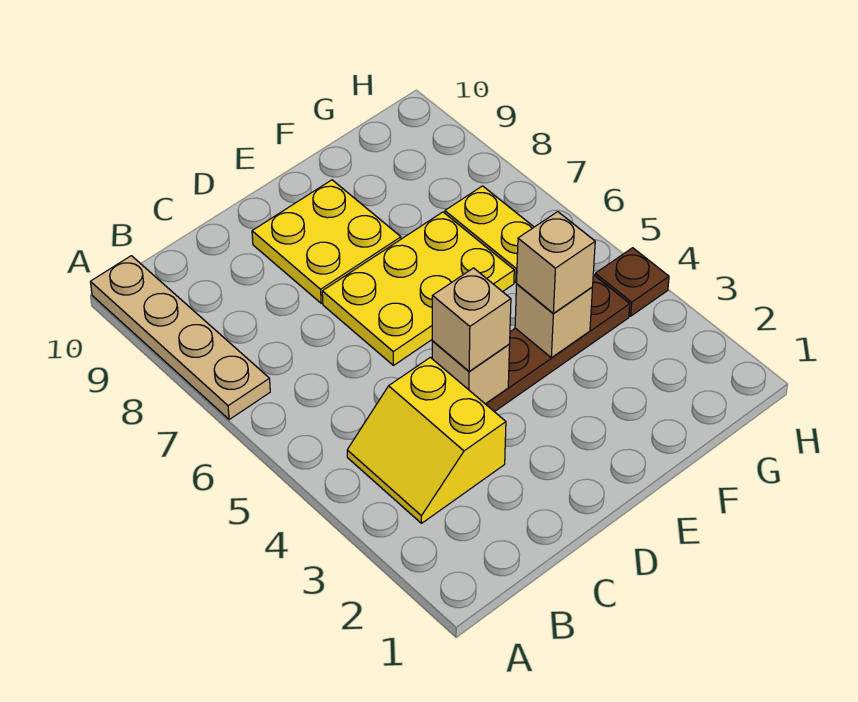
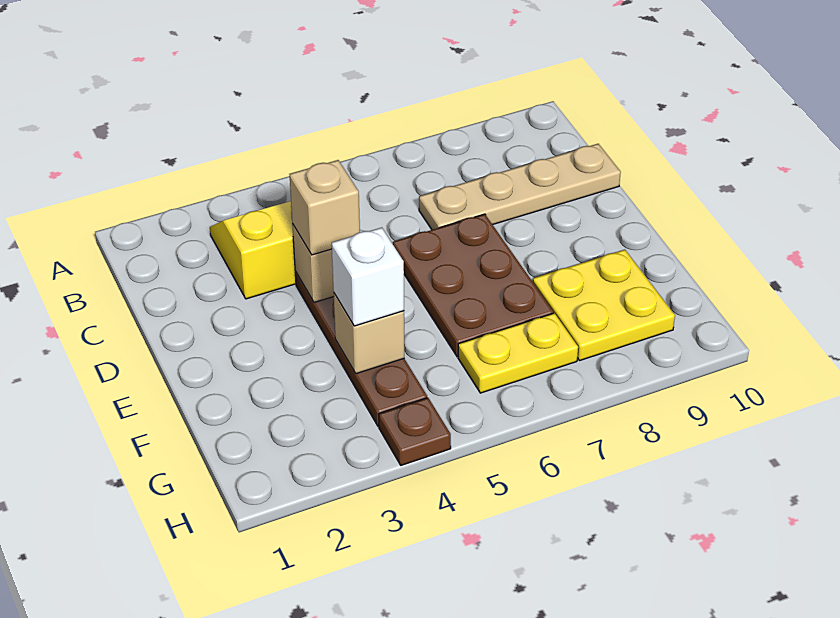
tan plate A7:A10 level 1 -> tan plate C7:C10 level 1
yellow plate D6:F7 level 1 -> brown plate D6:F7 level 1
yellow plate D8:E9 level 1 -> yellow plate F8:G9 level 1
tan brick F4 level 3 -> white brick F4 level 3

